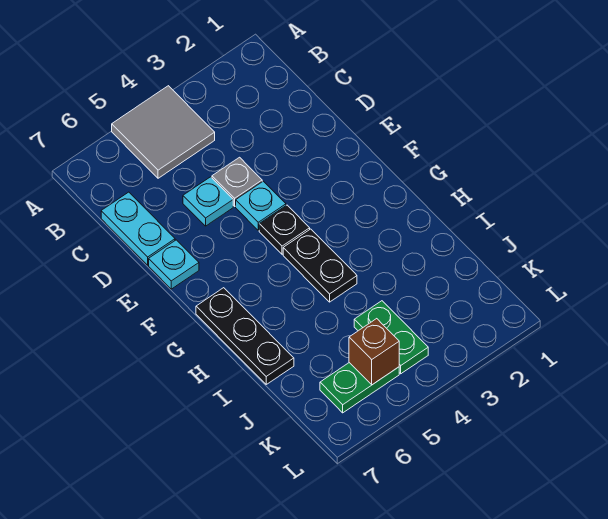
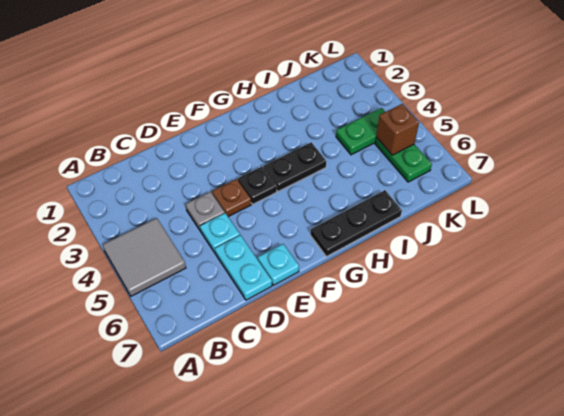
cyan plate C7:D7 level 1 -> cyan plate D6:D7 level 1
cyan plate E4 level 1 -> brown plate E4 level 1

